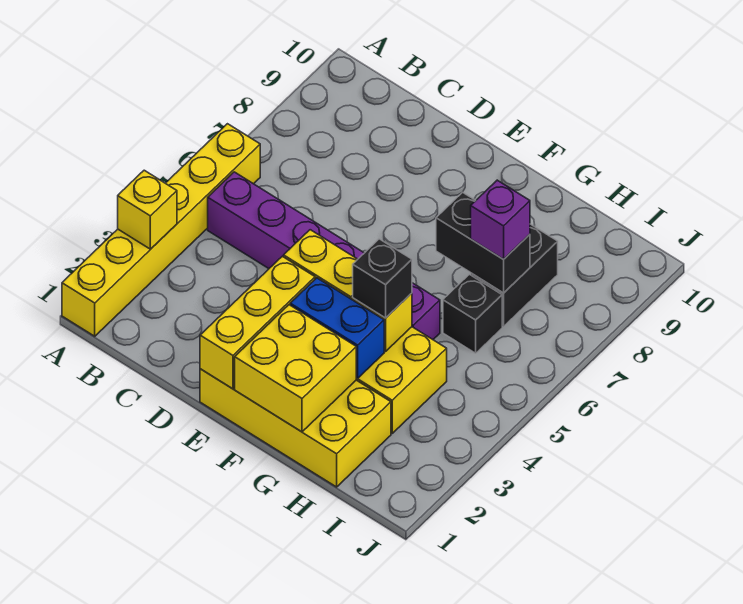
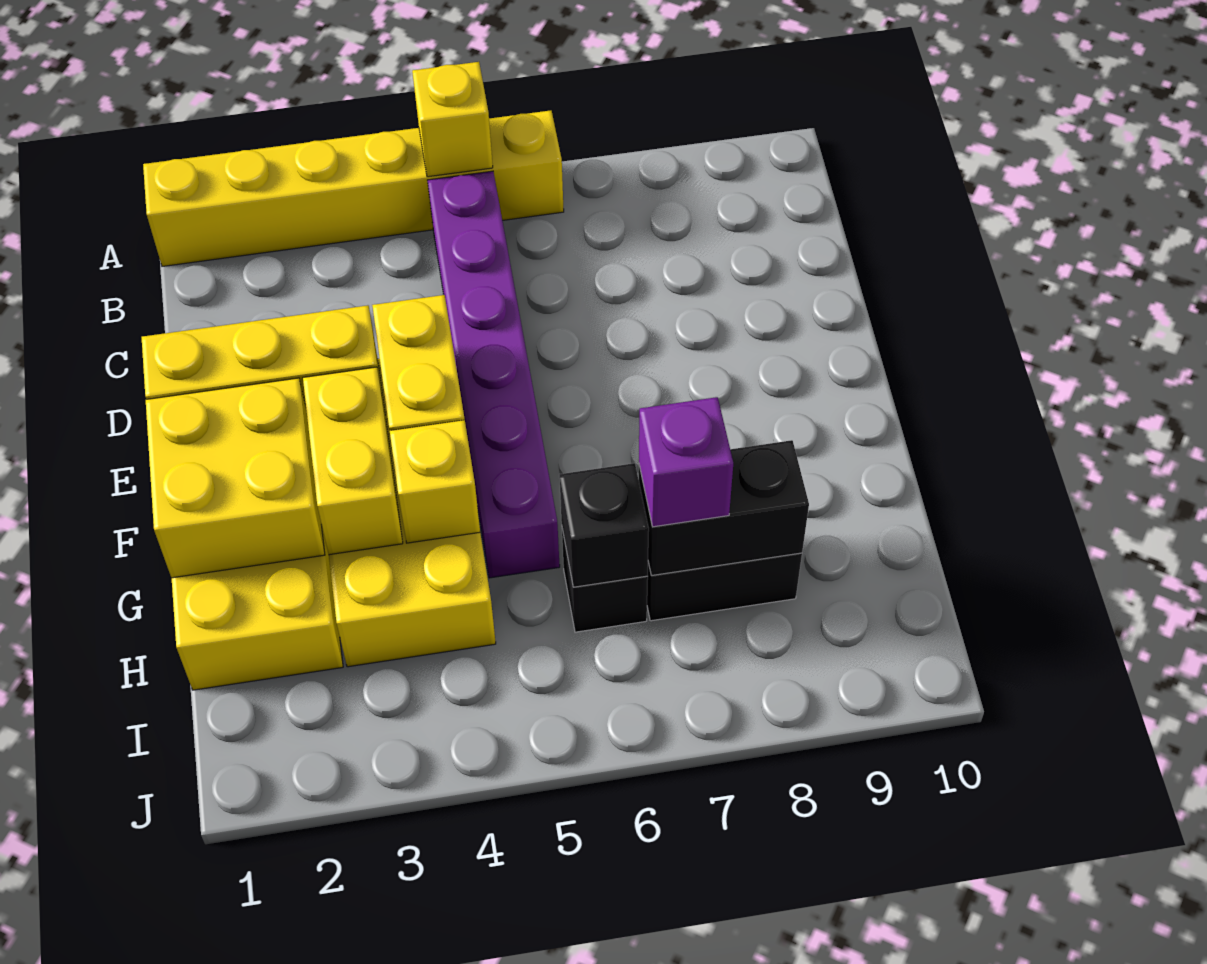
yellow brick A3 level 2 -> yellow brick A5 level 2
blue brick F3:G3 level 2 -> yellow brick F3:G3 level 2
black brick G4 level 3 -> black brick H6 level 2
black brick G7:H7 level 2 -> black brick H7:H8 level 2

